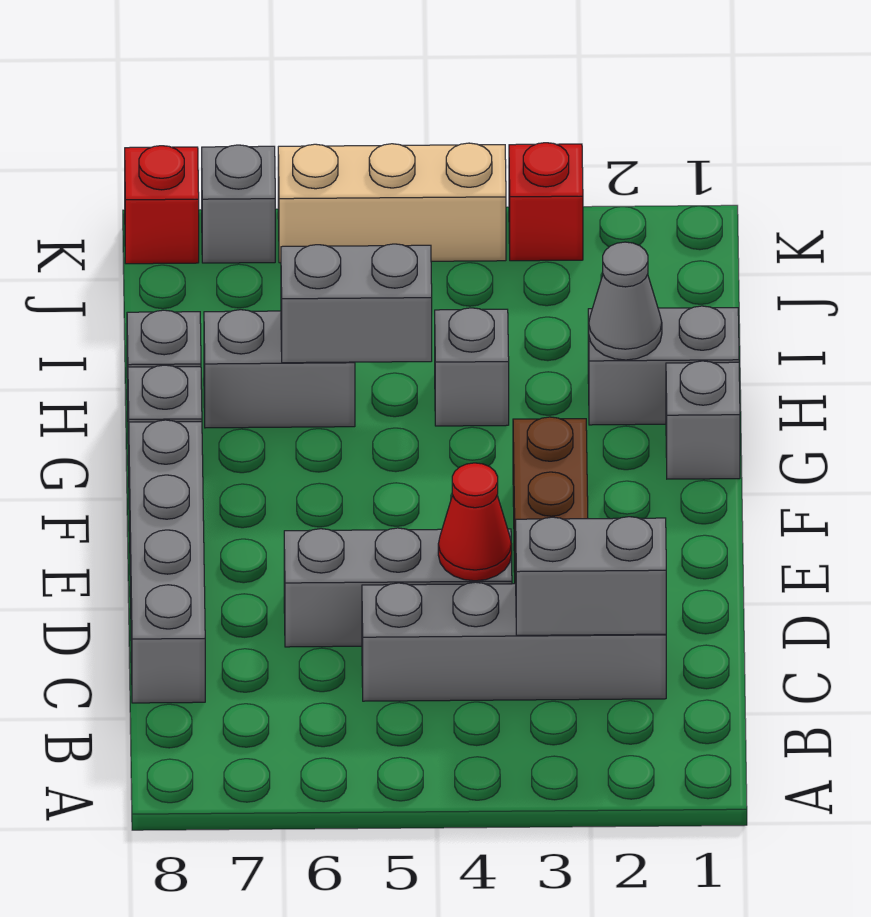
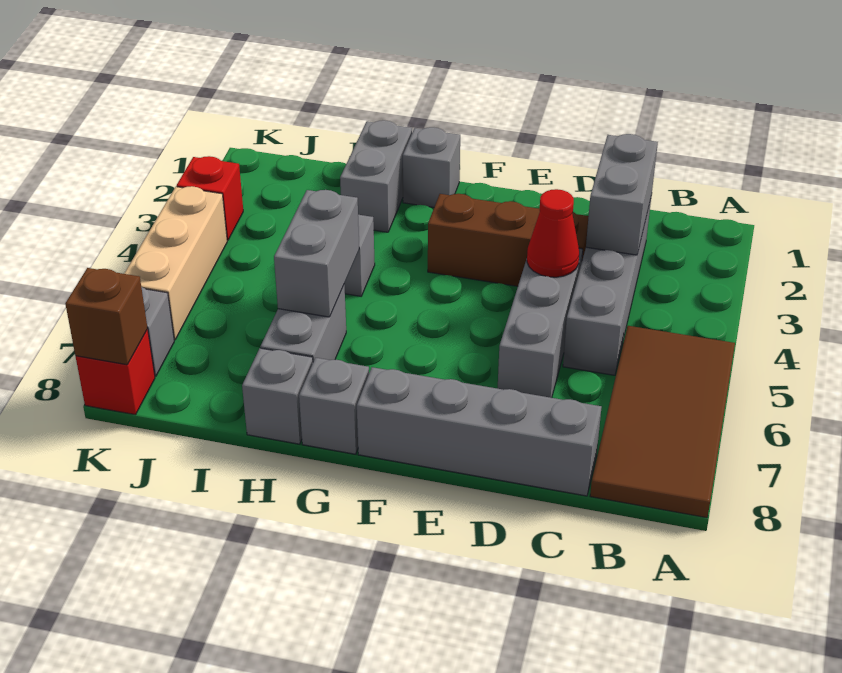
none -> brown tile A5:B8 level 1
grey cone H2 level 2 -> none
none -> brown brick K8 level 2

